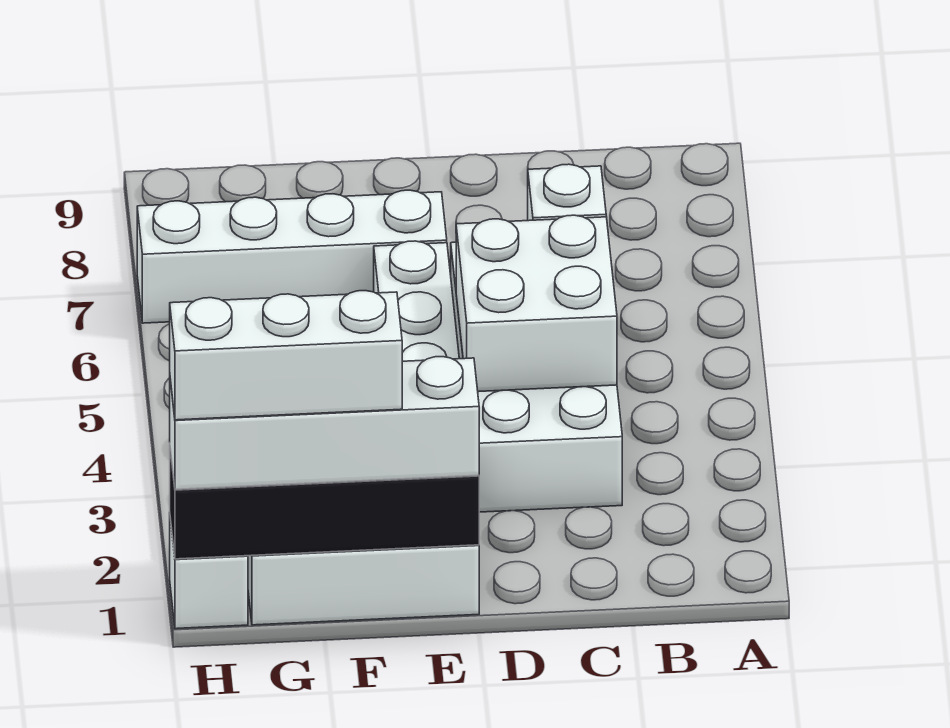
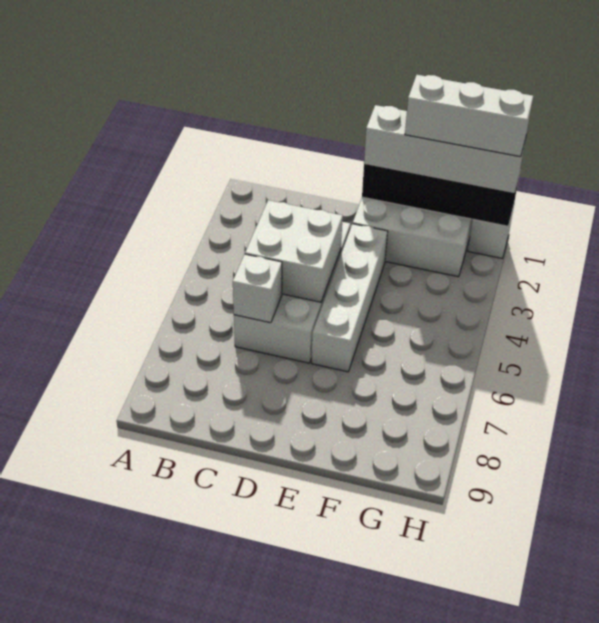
white brick E7:H7 level 1 -> none

